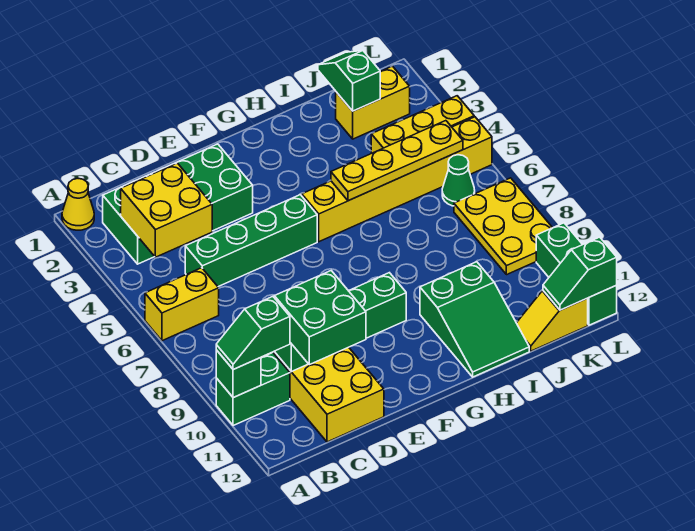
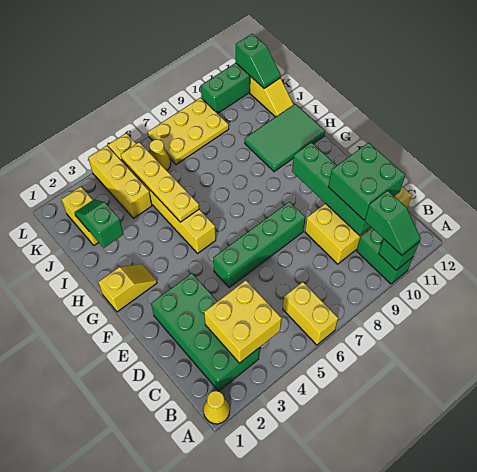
green brick C5:F5 level 1 -> green brick E5:E8 level 1
none -> yellow slope G1:G2 level 1 top 1
green slope H10:I12 level 1 top 10 -> green tile H10:I12 level 1
green slope J1:J2 level 2 top 2 -> green slope I2:J2 level 2 top I
green cone K6 level 1 -> yellow cone K6 level 1

